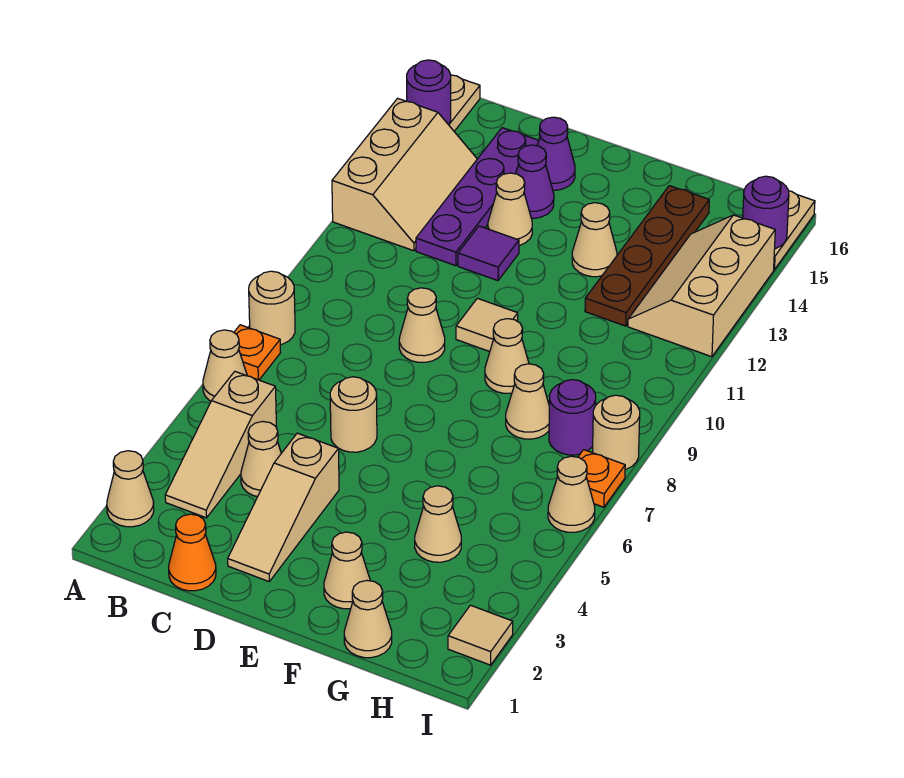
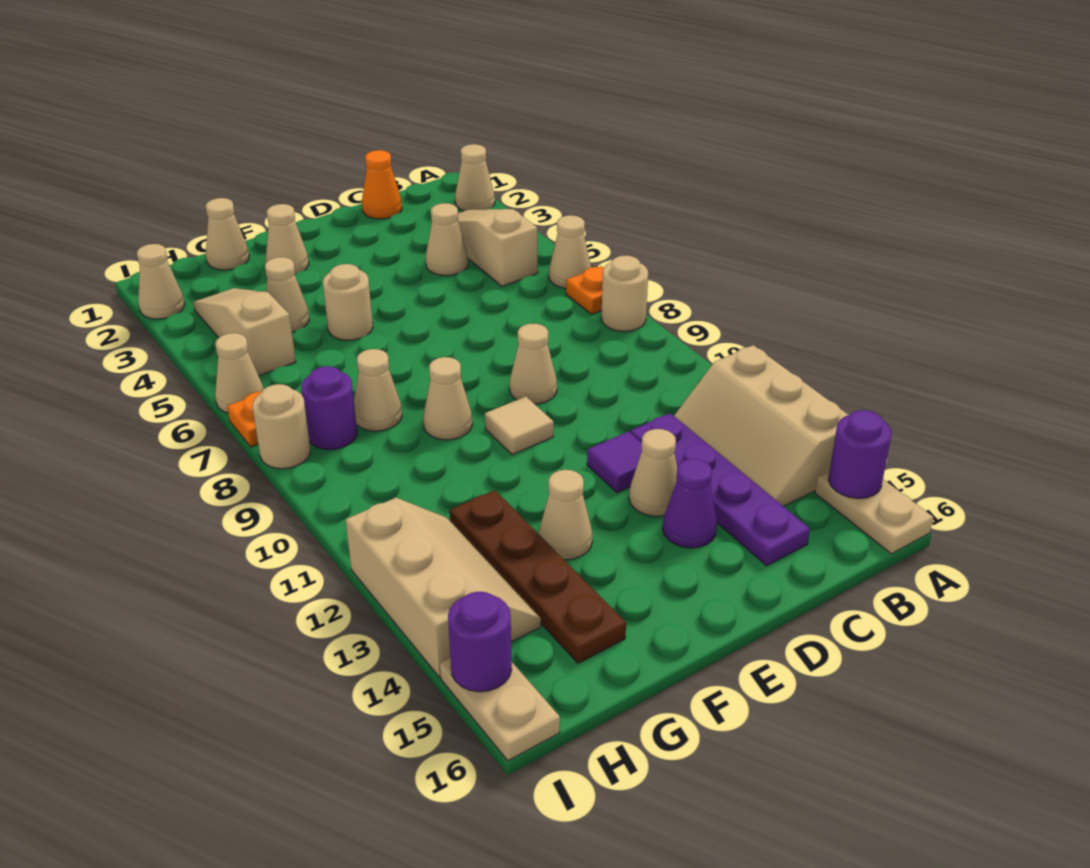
tan slope D2:D4 level 1 top 4 -> tan slope H3:H5 level 1 top 5
tan round brick D6 level 1 -> tan round brick F5 level 1
purple cone D15 level 1 -> none
tan tile I2 level 1 -> tan cone I2 level 1

